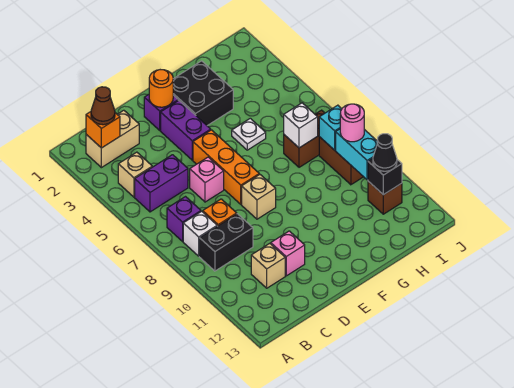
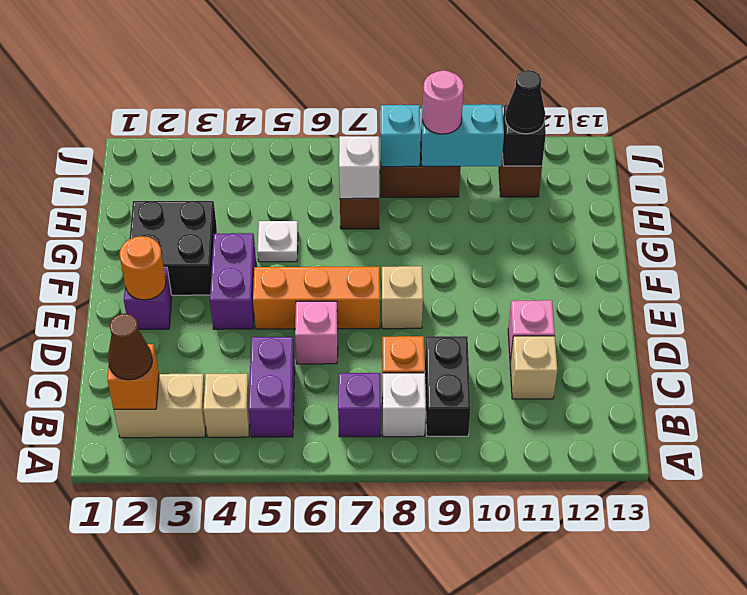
tan brick B2:C2 level 1 -> tan brick B2:B3 level 1
purple brick E3:E4 level 1 -> purple brick E4:F4 level 1

